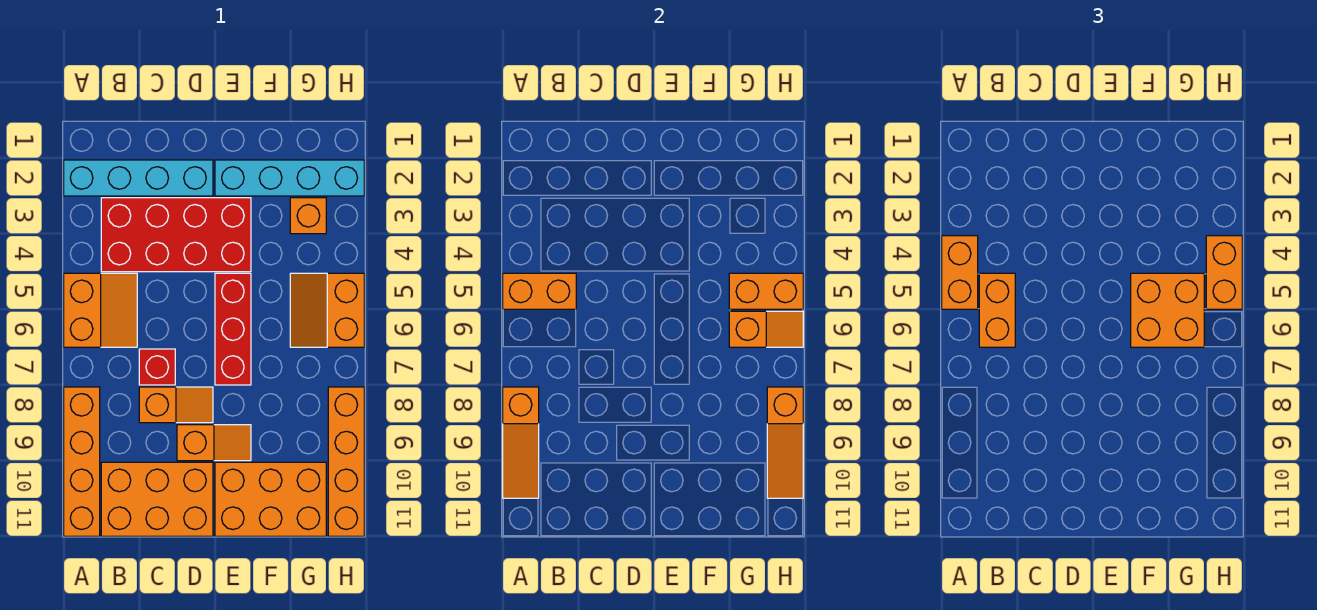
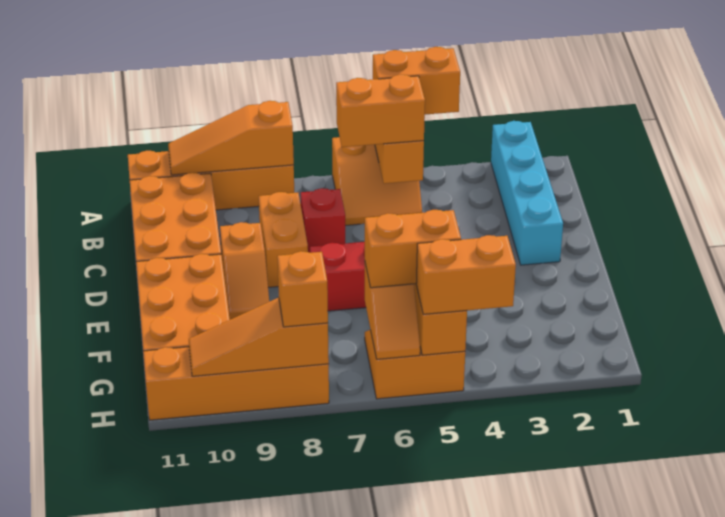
red brick B3:E4 level 1 -> none
orange slope C8:D8 level 1 top C -> orange brick C8:D8 level 1
cyan brick E2:H2 level 1 -> none
orange brick F5:G6 level 3 -> orange brick G5:G6 level 3
orange brick G3 level 1 -> orange brick H8 level 3

